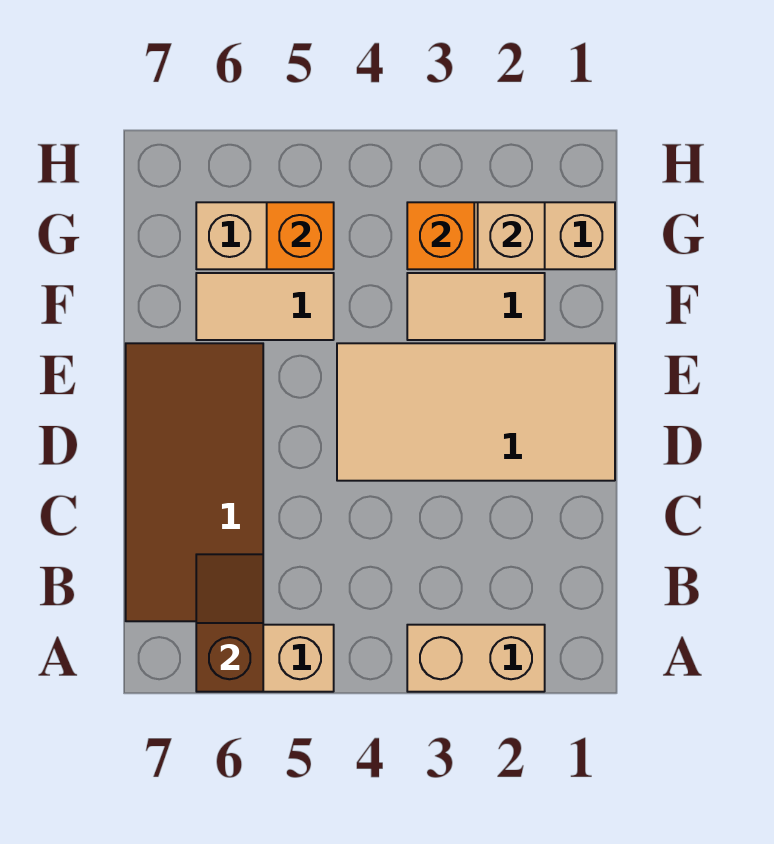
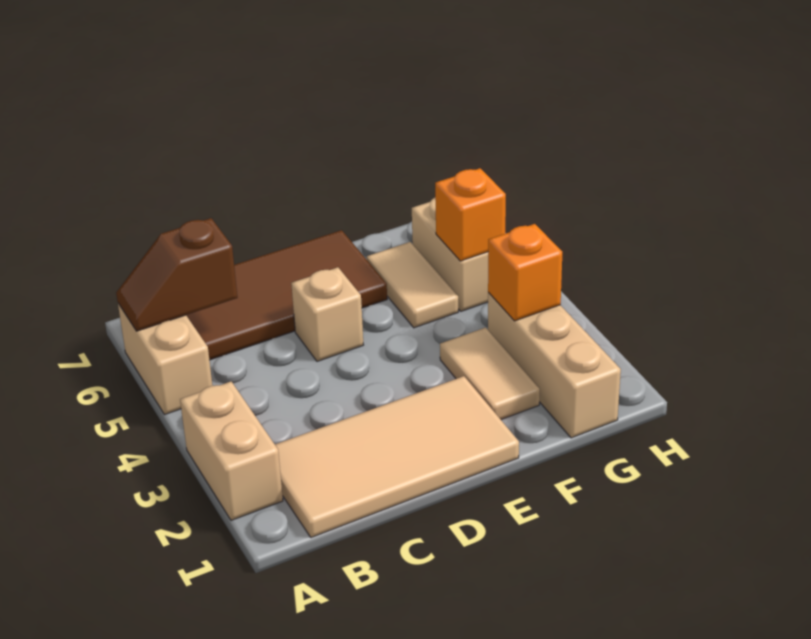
brown slope A6:B6 level 2 top A -> brown slope A6:B6 level 2 top B
tan tile D1:E4 level 1 -> tan tile B1:E2 level 1
tan brick G2 level 2 -> tan brick D5 level 1

